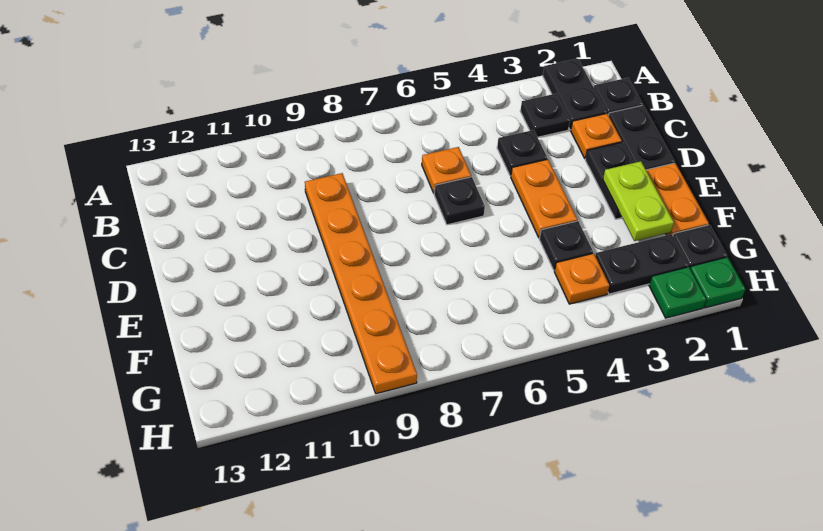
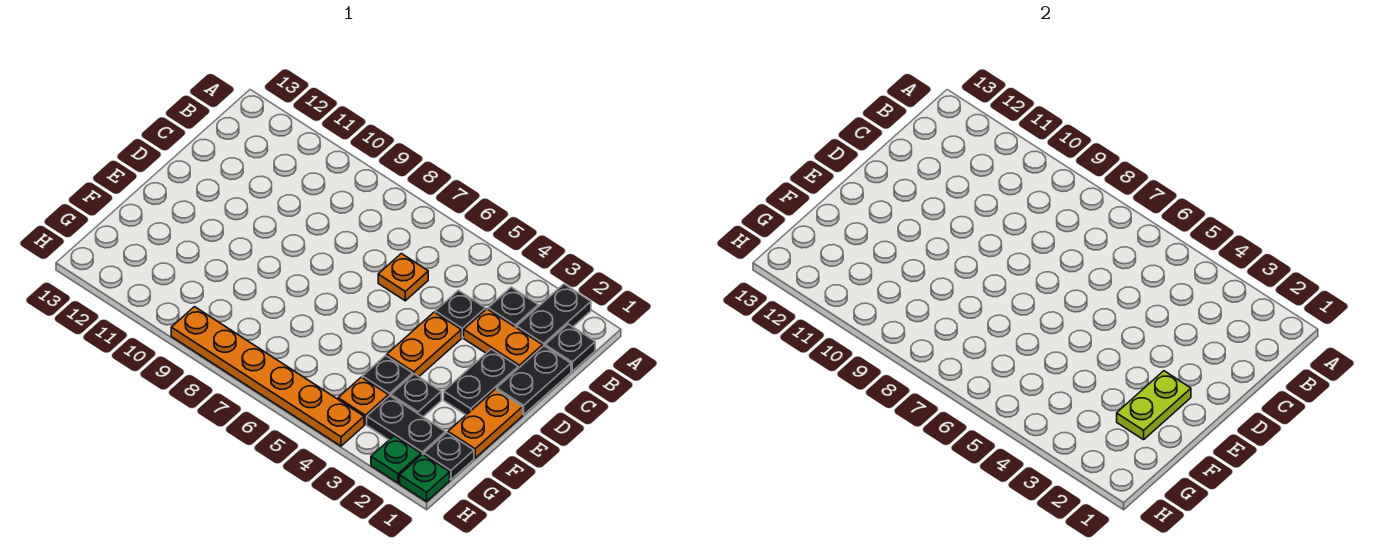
orange plate C2 level 1 -> orange plate C2:C3 level 1
orange plate C9:H9 level 1 -> orange plate H4:H9 level 1
black plate D6 level 1 -> black plate F3 level 1

